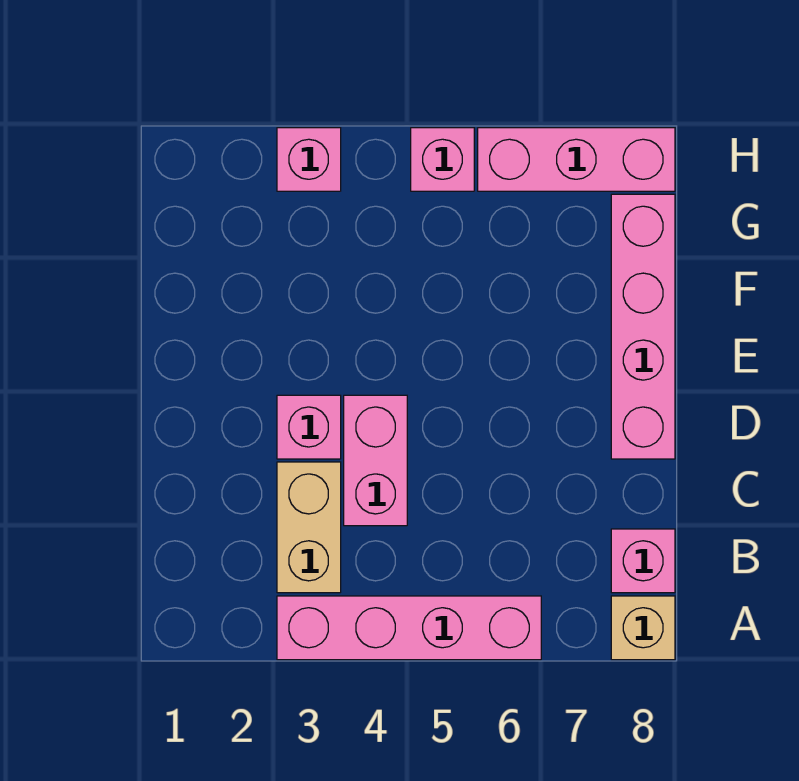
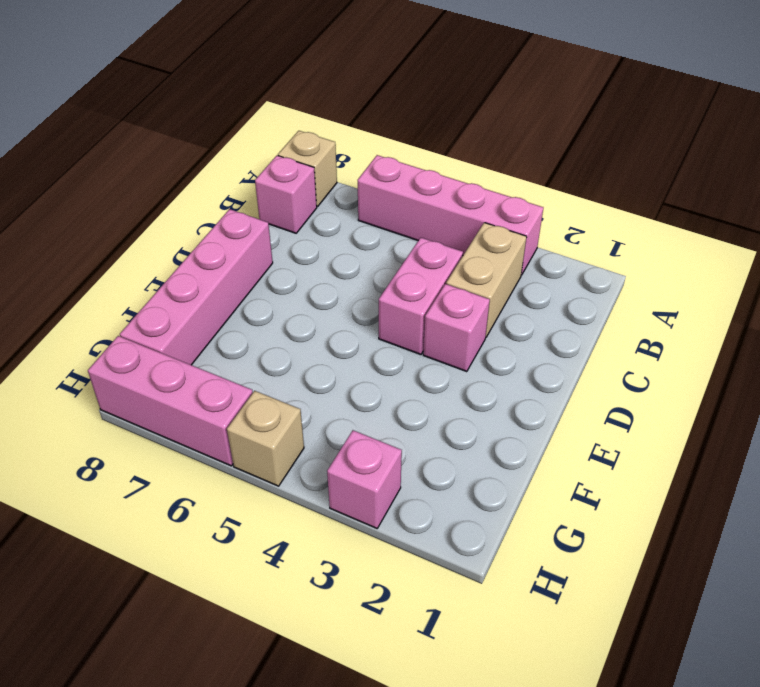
pink brick H5 level 1 -> tan brick H5 level 1

